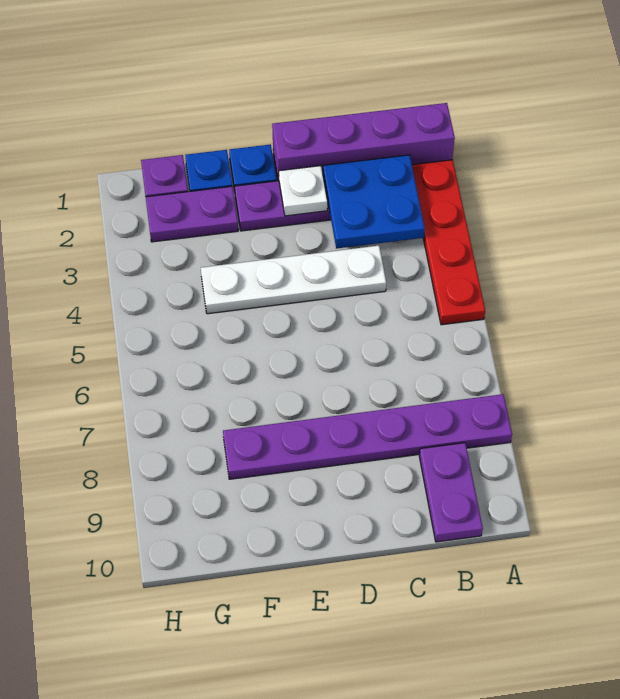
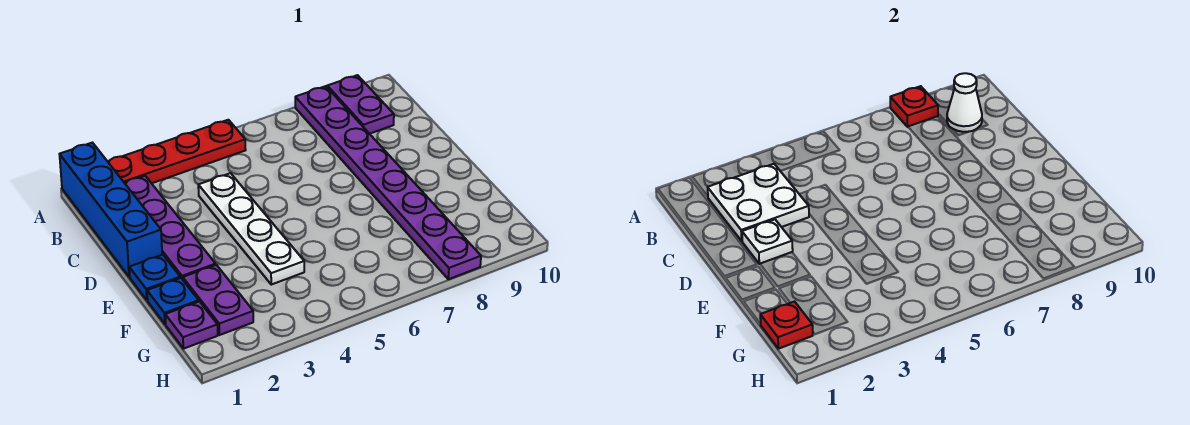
purple brick A1:D1 level 1 -> blue brick A1:D1 level 1
purple plate A8:F8 level 1 -> purple plate A8:H8 level 1
none -> red plate A8 level 2
blue plate B2:C3 level 2 -> white plate B2:C3 level 2
purple plate B9:B10 level 1 -> purple plate A9:B9 level 1
none -> white cone B9 level 2
none -> red plate G1 level 2

